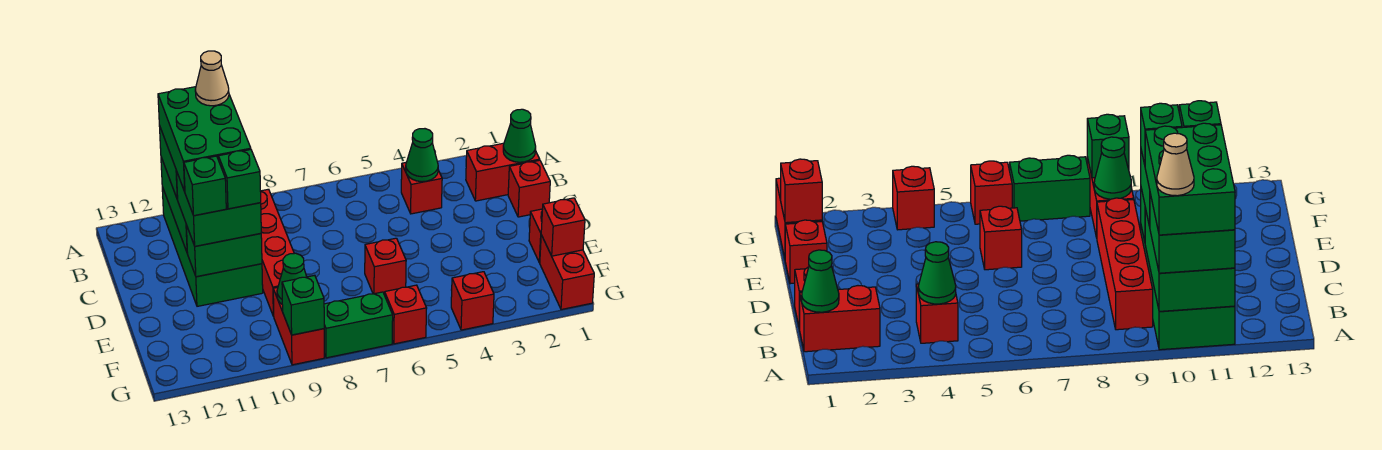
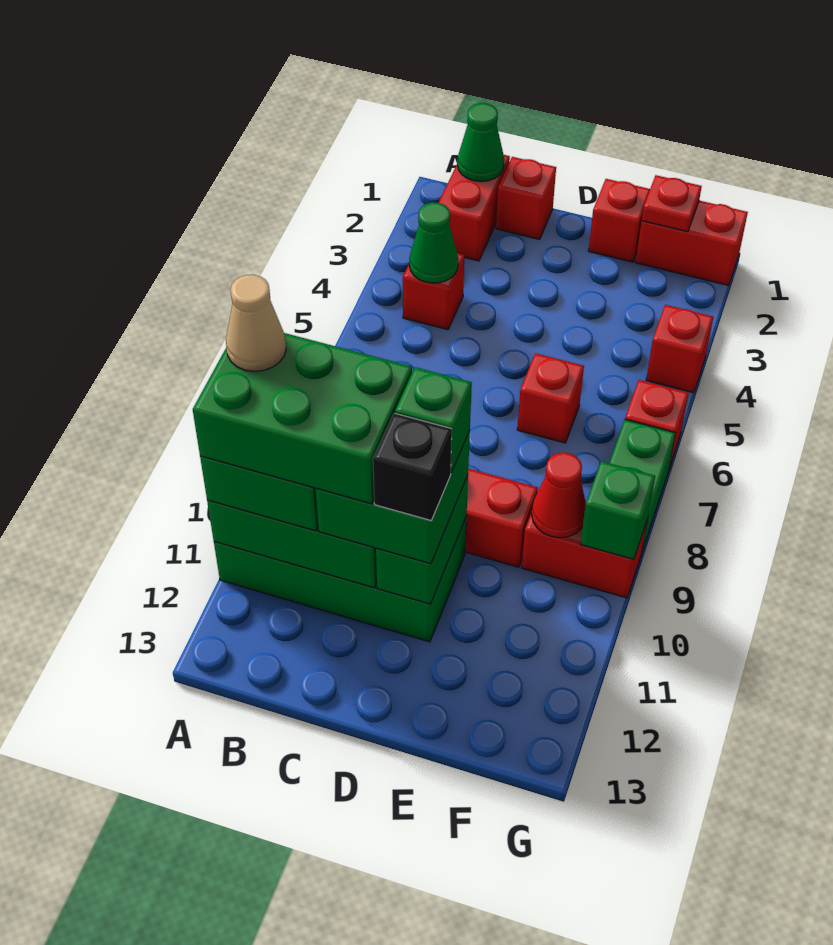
green brick D11 level 4 -> black brick D11 level 4
red brick F1 level 2 -> red plate F1 level 2
green cone F9 level 2 -> red cone F9 level 2

